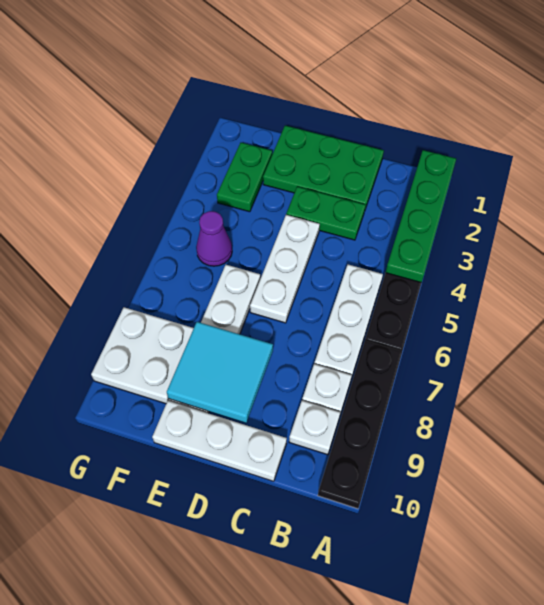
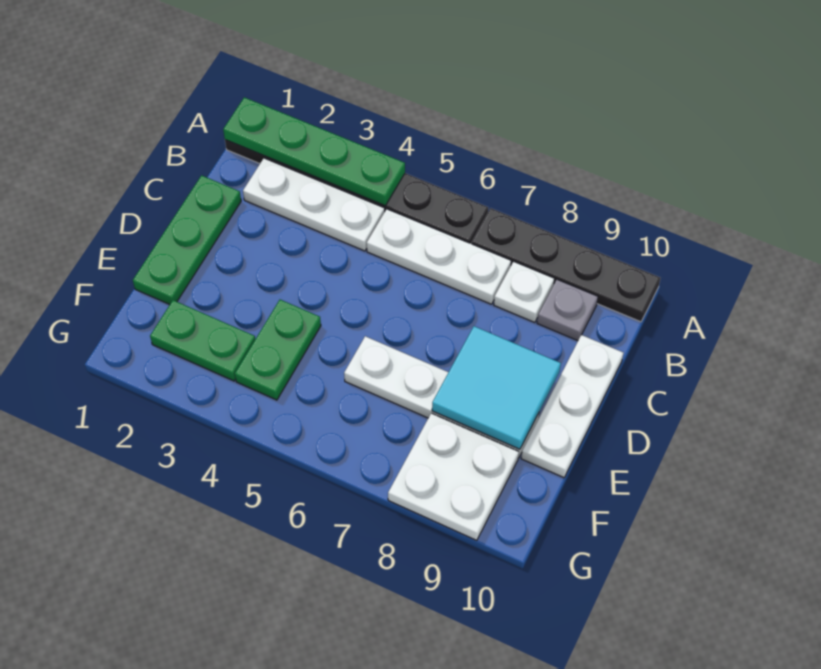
white plate B9 level 1 -> grey plate B9 level 1
green plate C1:E2 level 1 -> green plate C1:E1 level 1
green plate C3:D3 level 1 -> green plate E4:F4 level 1
white plate D4:D6 level 1 -> white plate B2:B4 level 1
purple cone F5 level 1 -> none

